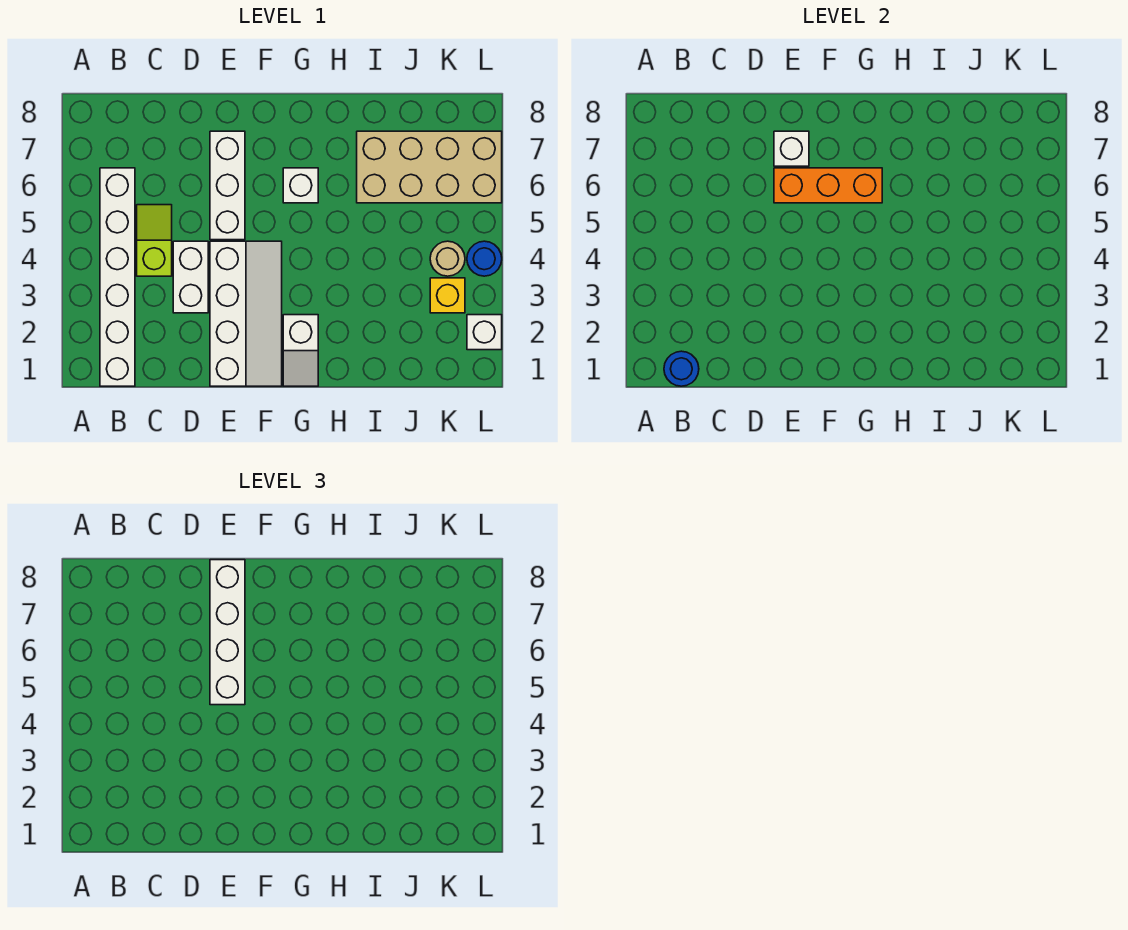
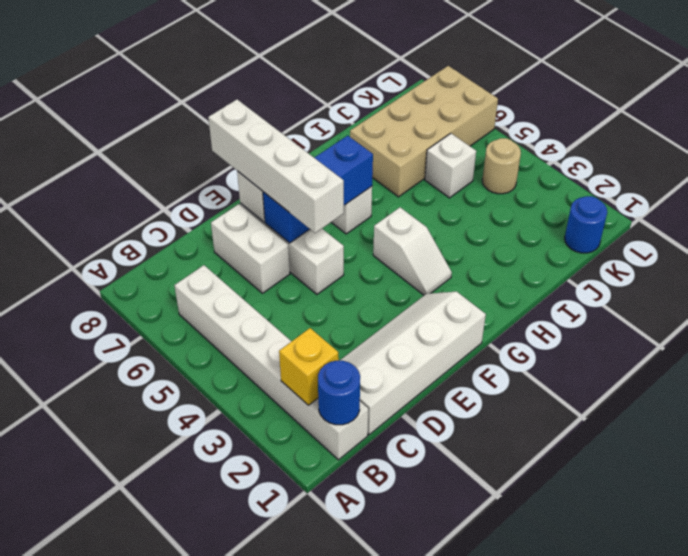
lime slope C4:C5 level 1 top 4 -> none
white brick D3:D4 level 1 -> white brick D6:D7 level 1
white slope E1:F4 level 1 top E -> white slope C1:F2 level 1 top 1
orange brick E6:G6 level 2 -> blue brick E6:G6 level 2
white slope G1:G2 level 1 top 2 -> white slope G3:G4 level 1 top 4
yellow brick K3 level 1 -> yellow brick B2 level 2
white brick L2 level 1 -> white brick J5 level 1
blue round brick L4 level 1 -> blue round brick K1 level 1

